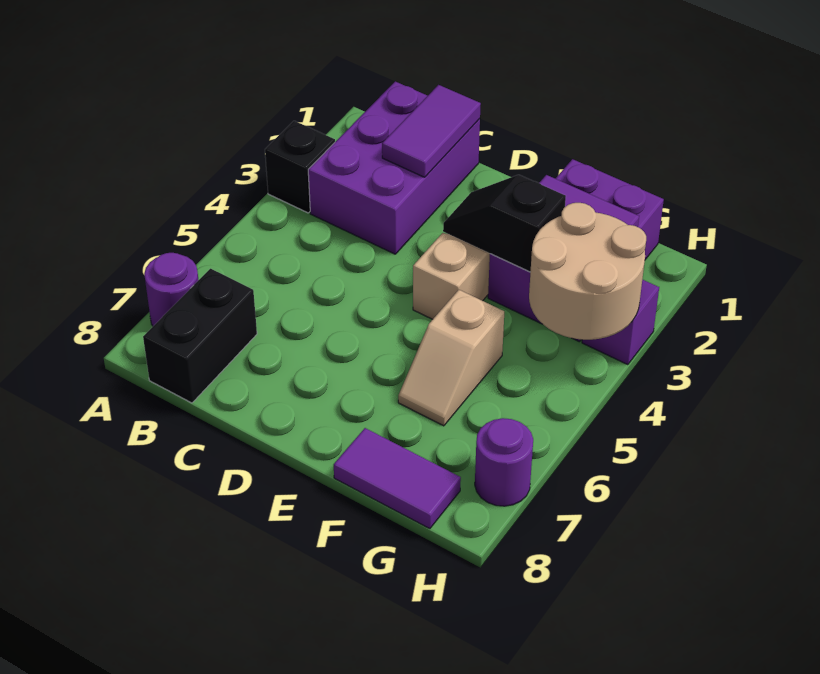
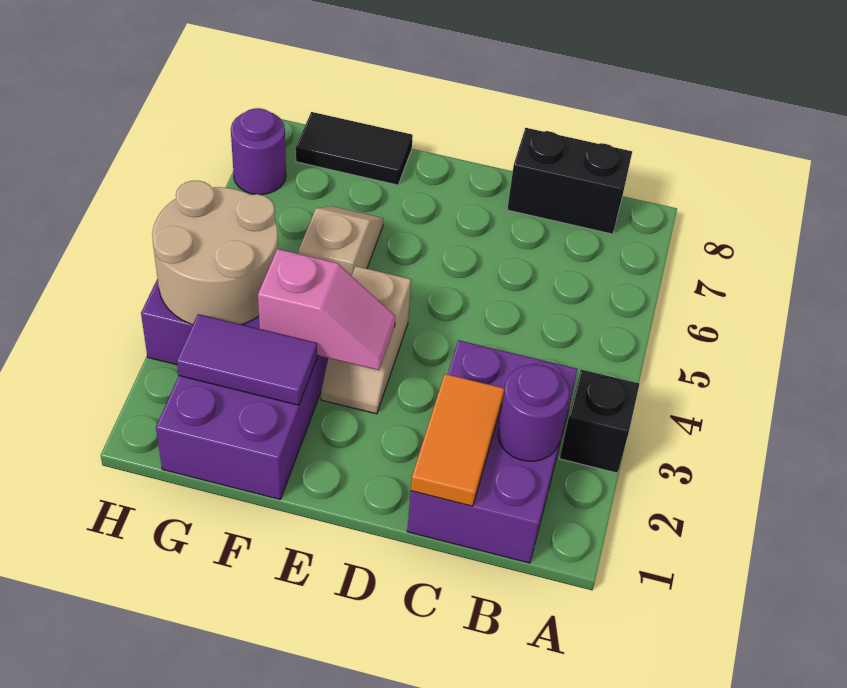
purple round brick A7 level 1 -> purple round brick B2 level 2
black brick B7:B8 level 1 -> black brick B8:C8 level 1
purple tile C1:C2 level 2 -> orange tile C1:C2 level 2
black slope E3:F3 level 2 top F -> pink slope E3:F3 level 2 top F
purple tile F8:G8 level 1 -> black tile F8:G8 level 1

